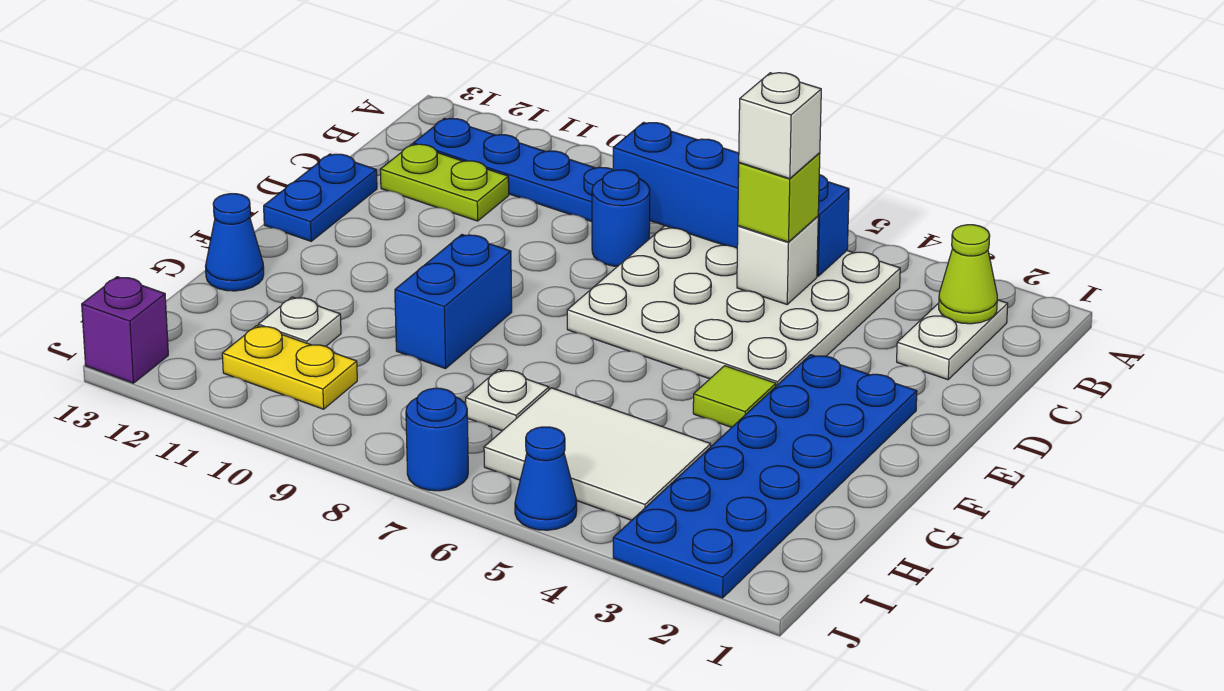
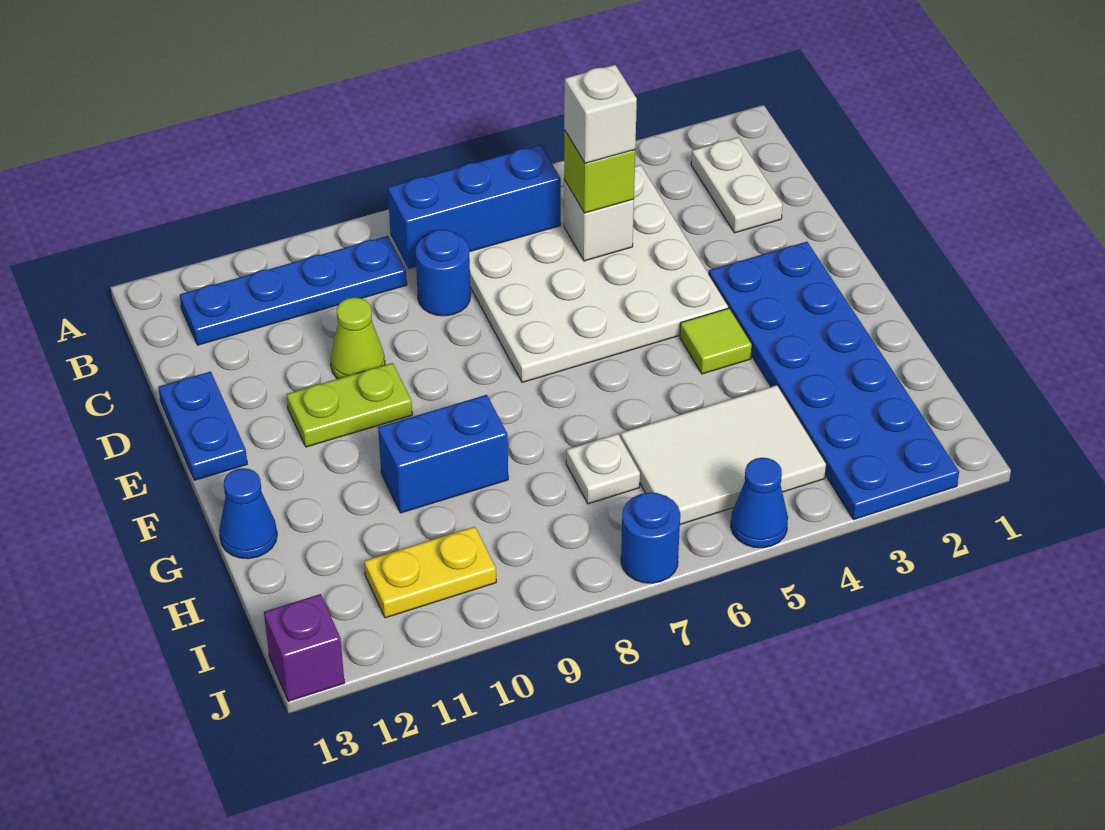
lime cone B2 level 2 -> lime cone D10 level 1
blue brick B5:B8 level 2 -> blue brick B6:B8 level 2
lime plate C11:C12 level 1 -> lime plate E10:E11 level 1
blue brick F9:G9 level 1 -> blue brick G9:G10 level 1
white plate H11 level 1 -> none

